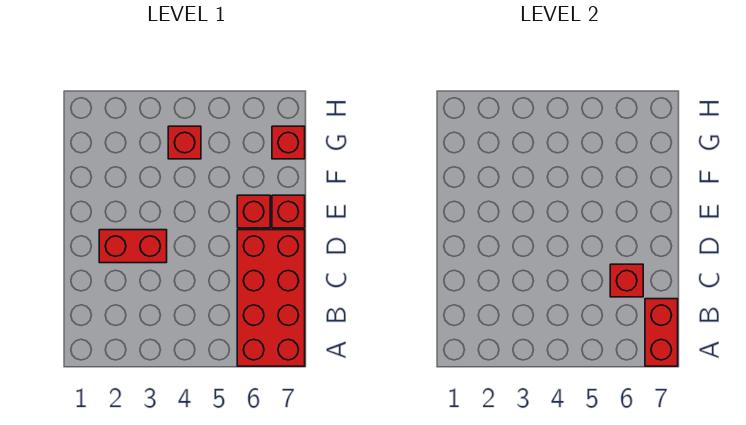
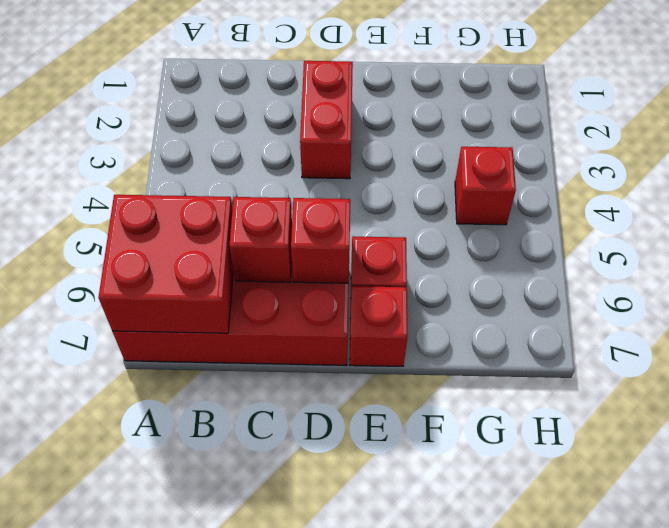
red brick A7:B7 level 2 -> red brick A6:B7 level 2
red brick G7 level 1 -> red brick D6 level 2

